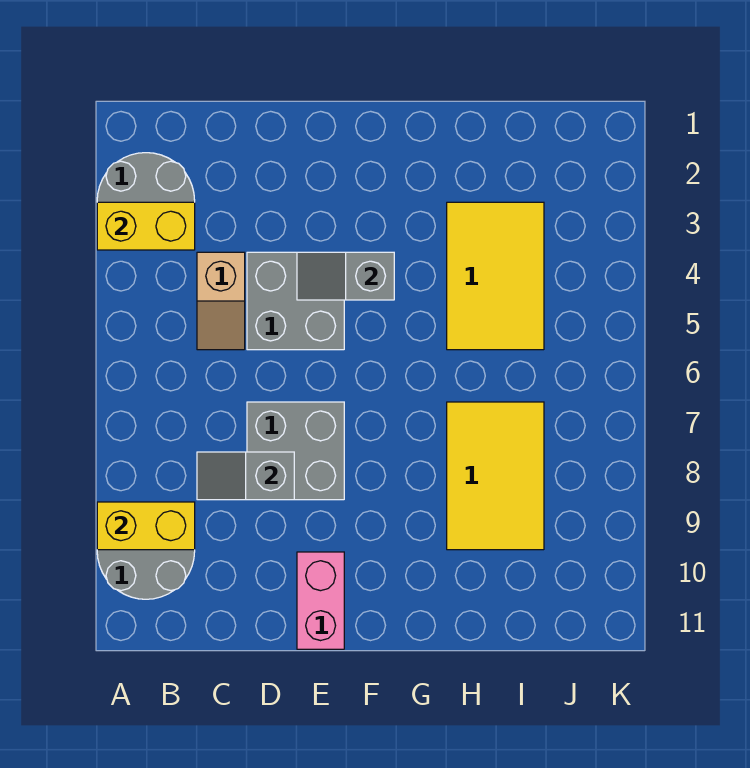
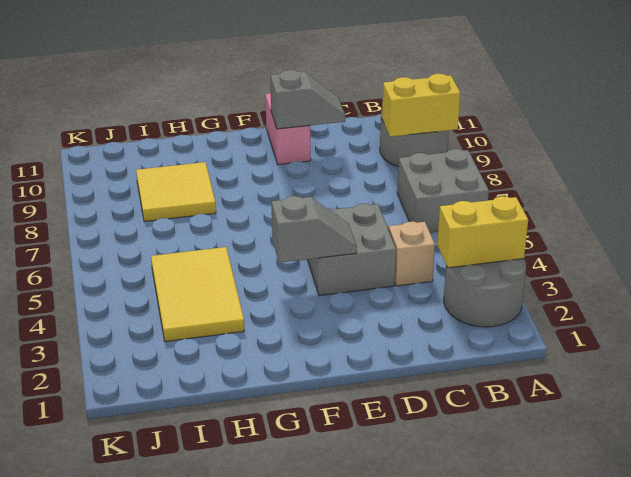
grey slope C8:D8 level 2 top D -> grey slope D10:E10 level 2 top E
grey brick D7:E8 level 1 -> grey brick A6:B7 level 1
yellow tile H7:I9 level 1 -> yellow tile H8:I9 level 1

